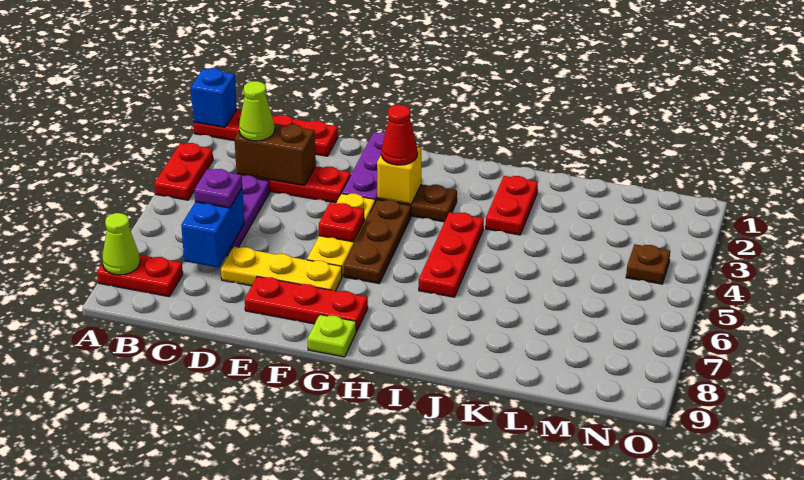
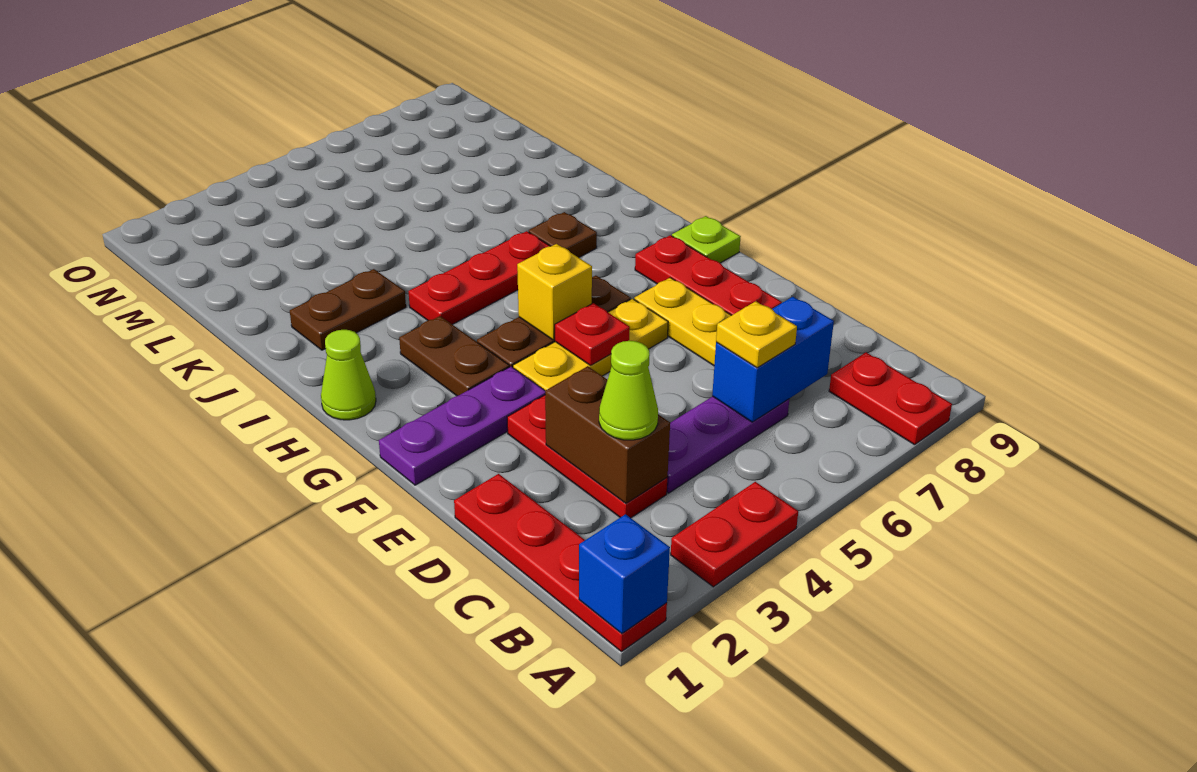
lime cone A8 level 2 -> lime cone H1 level 1
purple plate C6 level 3 -> yellow plate C6 level 3
yellow brick G3 level 2 -> yellow brick G5 level 2
red cone G3 level 3 -> none
red plate J2:J3 level 1 -> brown plate J2:J3 level 1
brown plate N4 level 1 -> brown plate I7 level 1

